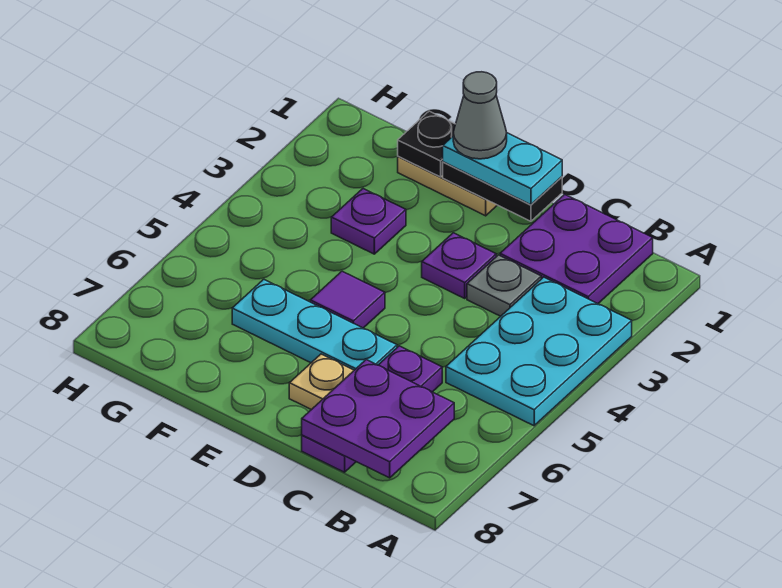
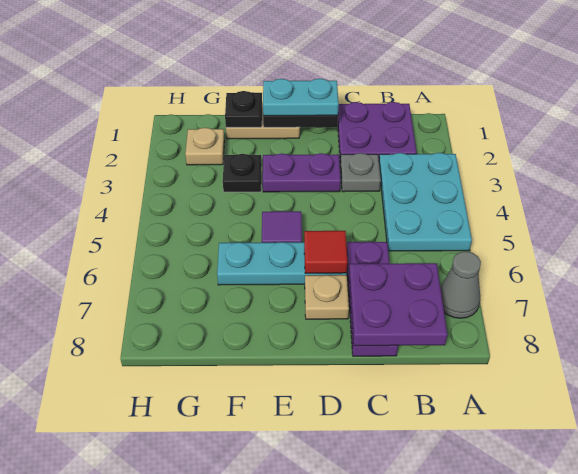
purple plate D3 level 1 -> purple plate D3:E3 level 1
none -> red tile D6 level 2
grey cone E1 level 4 -> grey cone A7 level 1
purple plate F3 level 1 -> black plate F3 level 1
none -> tan plate G2 level 1

